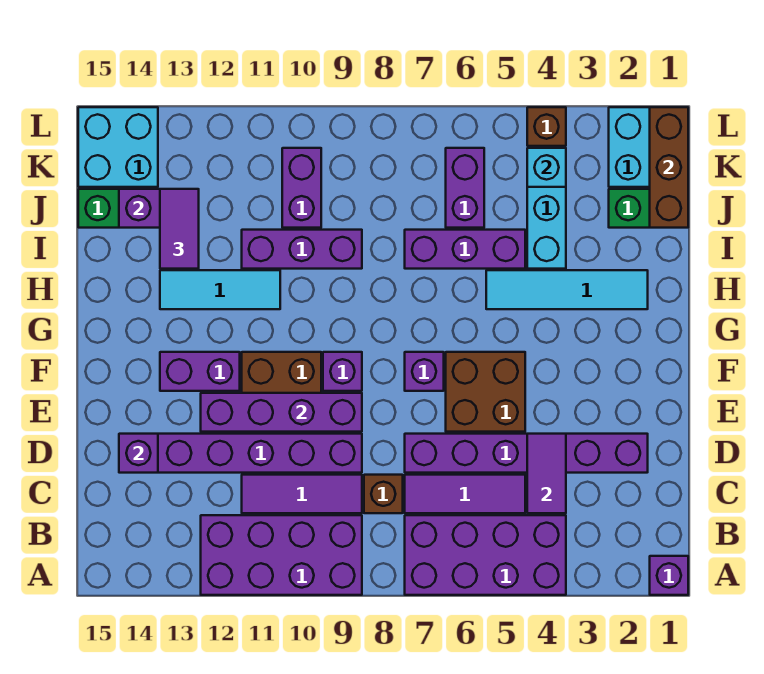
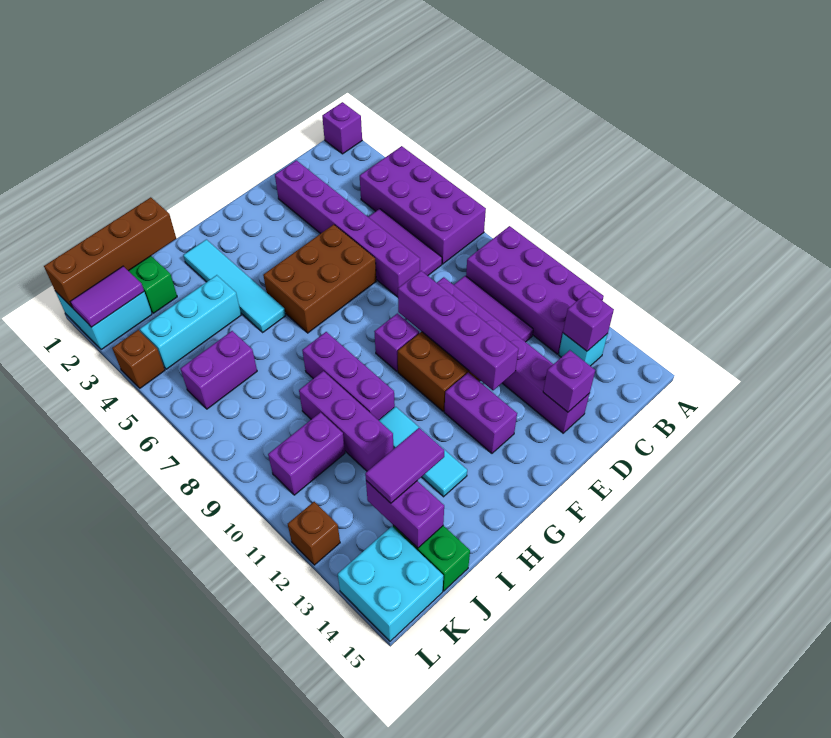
purple tile C4:D4 level 2 -> purple tile K2:L2 level 2
brown brick C8 level 1 -> brown brick L12 level 1
brown brick E5:F6 level 1 -> brown brick E5:G6 level 1
purple brick F7 level 1 -> purple brick B13 level 2
purple brick I5:I7 level 1 -> purple brick H8:H10 level 1
brown brick J1:L1 level 2 -> brown brick I1:L1 level 2
cyan brick K4 level 2 -> cyan brick B13 level 1

